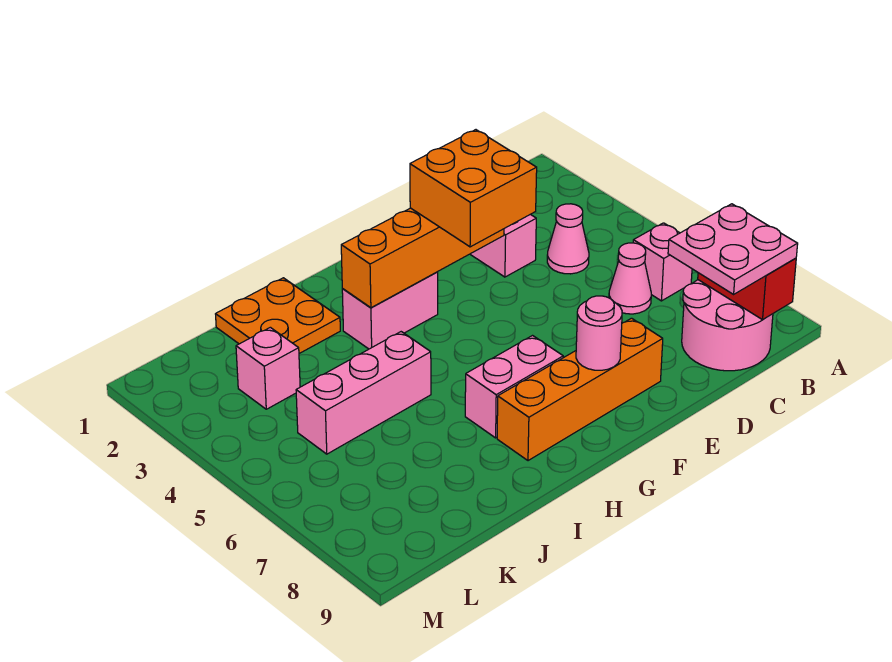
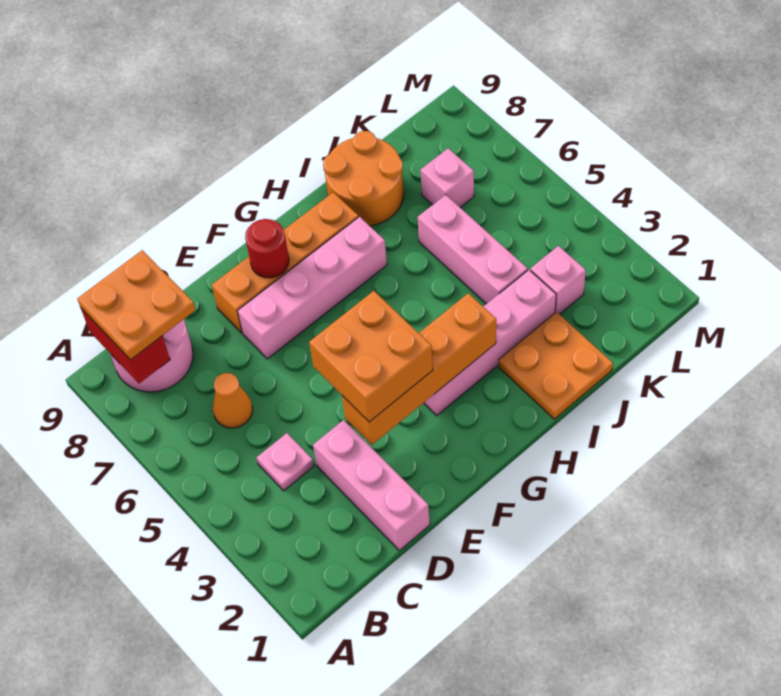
pink brick B6 level 1 -> pink brick K7 level 1
pink plate B8:C9 level 3 -> orange plate B8:C9 level 3
pink cone C4 level 1 -> pink plate C4 level 1
pink cone C6 level 1 -> orange cone C6 level 1
pink round brick F8 level 2 -> red round brick F8 level 2
pink brick G3:H3 level 1 -> pink brick G3:J3 level 1
pink brick G7:H7 level 1 -> pink brick E7:H7 level 1
pink brick I5:K5 level 1 -> pink brick J4:J6 level 1
none -> orange round brick I8:J9 level 1

